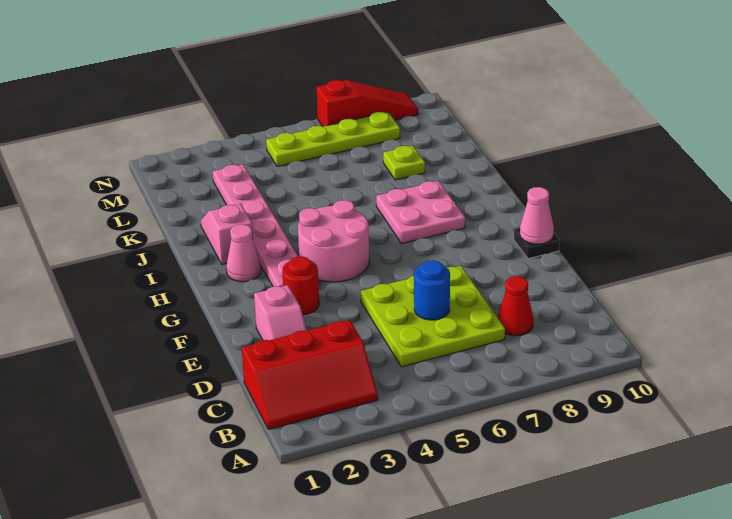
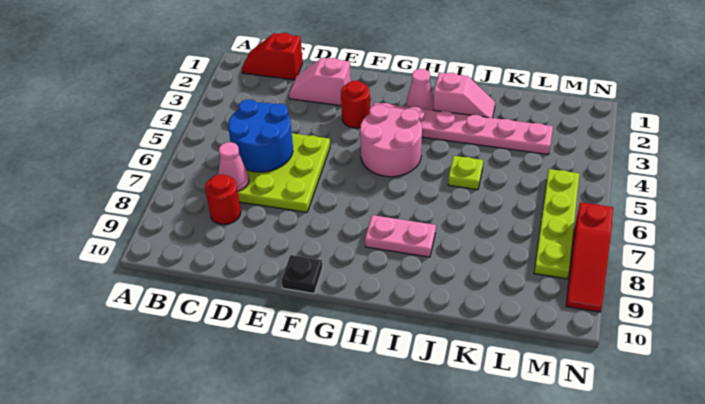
red slope B1:C3 level 1 top C -> red slope B1:C1 level 1 top C
red cone C8 level 1 -> red round brick C8 level 1
blue round brick D6 level 2 -> blue round brick C5:D6 level 2
pink cone F10 level 2 -> pink cone C7 level 2
pink plate H7:I8 level 1 -> pink plate H8:I8 level 1
lime plate K8 level 1 -> lime plate J5 level 1

